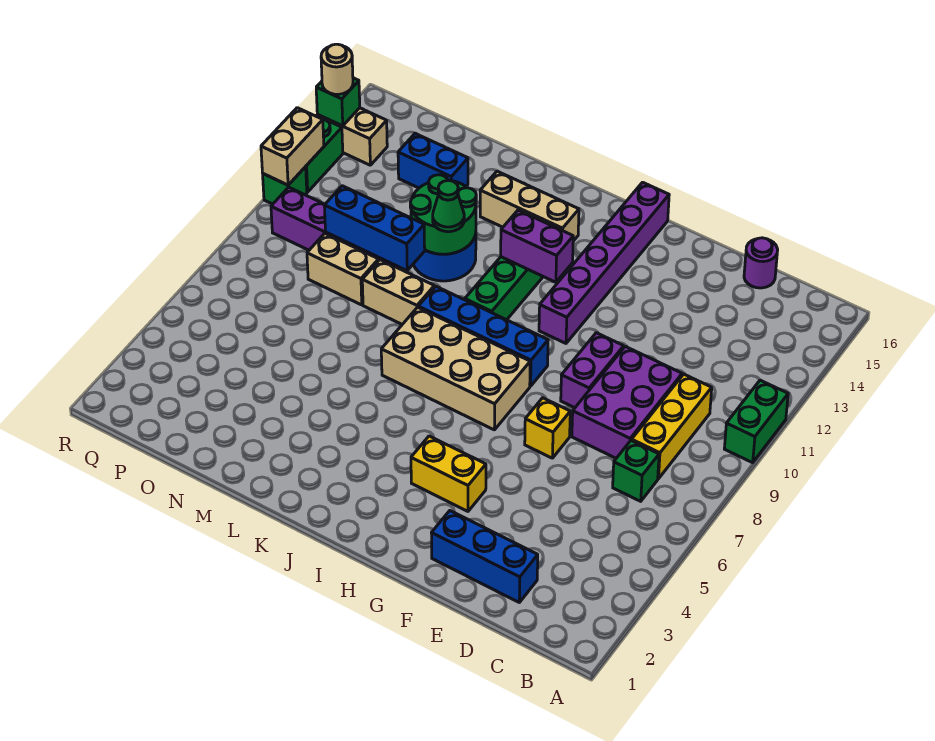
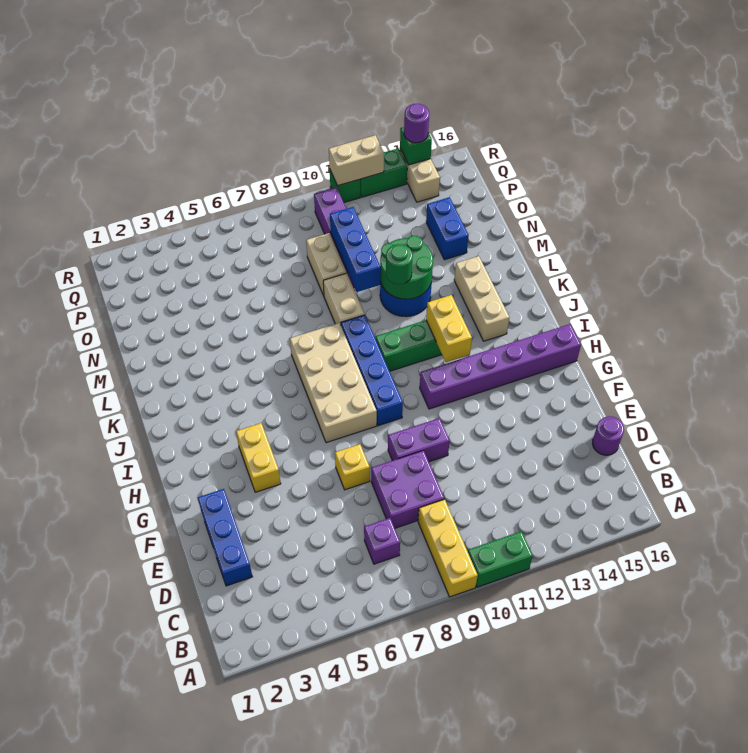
green brick C7 level 1 -> purple brick C7 level 1
yellow brick C8:C10 level 1 -> yellow brick A9:C9 level 1
purple brick D8:E10 level 1 -> purple brick D8:E9 level 1
purple brick I12:J12 level 2 -> yellow brick I12:J12 level 2
green cone L11 level 3 -> green round brick L11 level 3
tan round brick R14 level 3 -> purple round brick R14 level 3

